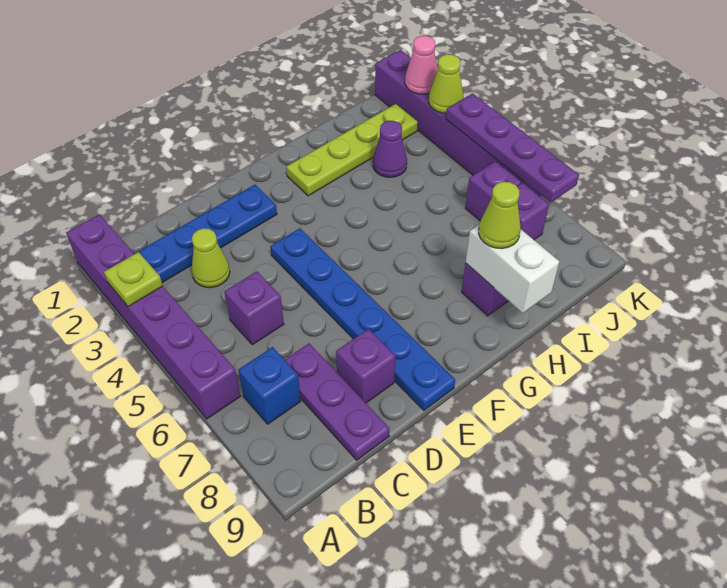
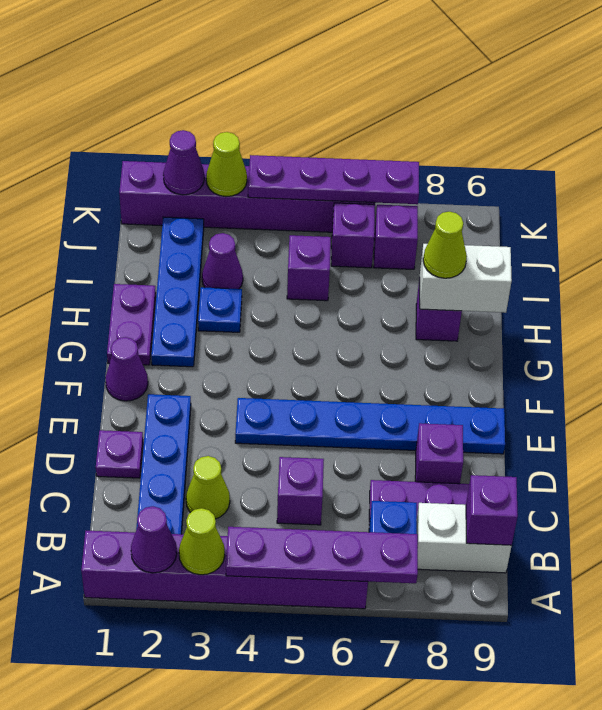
none -> purple cone A2 level 2
lime plate A3 level 2 -> lime cone A3 level 2
none -> purple plate A4:A7 level 2
none -> white brick B8:B9 level 1
none -> purple brick B9 level 2
none -> purple plate D1 level 1
none -> purple cone F1 level 1
none -> purple plate G1:H1 level 1
lime plate G2:J2 level 1 -> blue plate G2:J2 level 1
none -> blue plate H3 level 1
none -> purple brick I5 level 1
pink cone K2 level 2 -> purple cone K2 level 2

